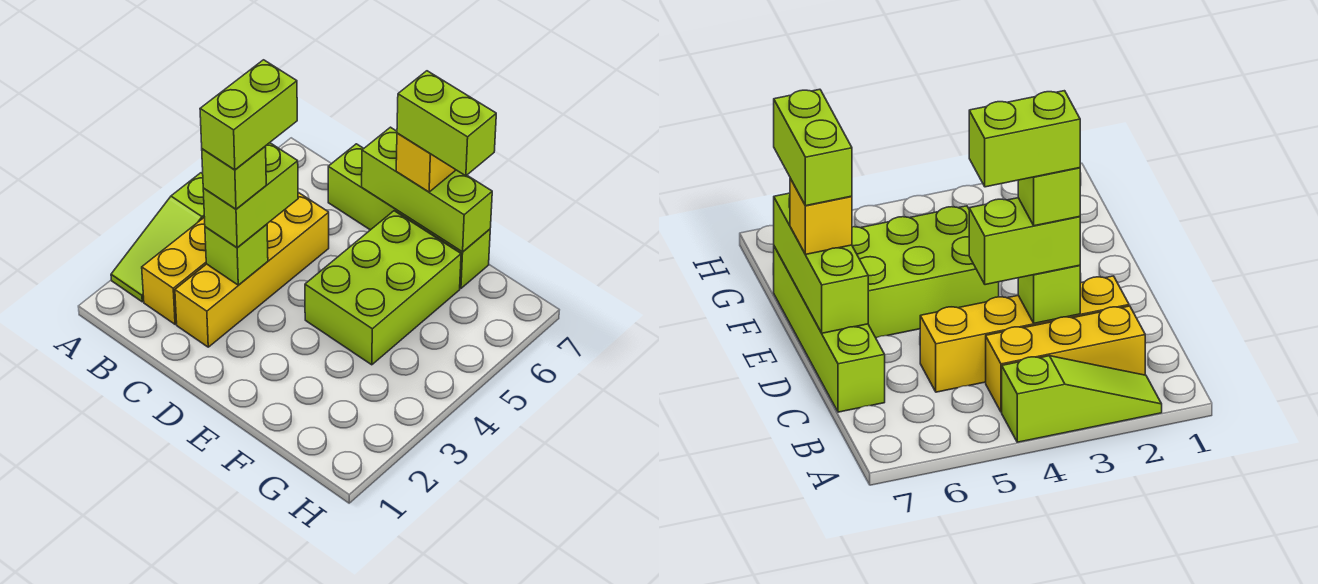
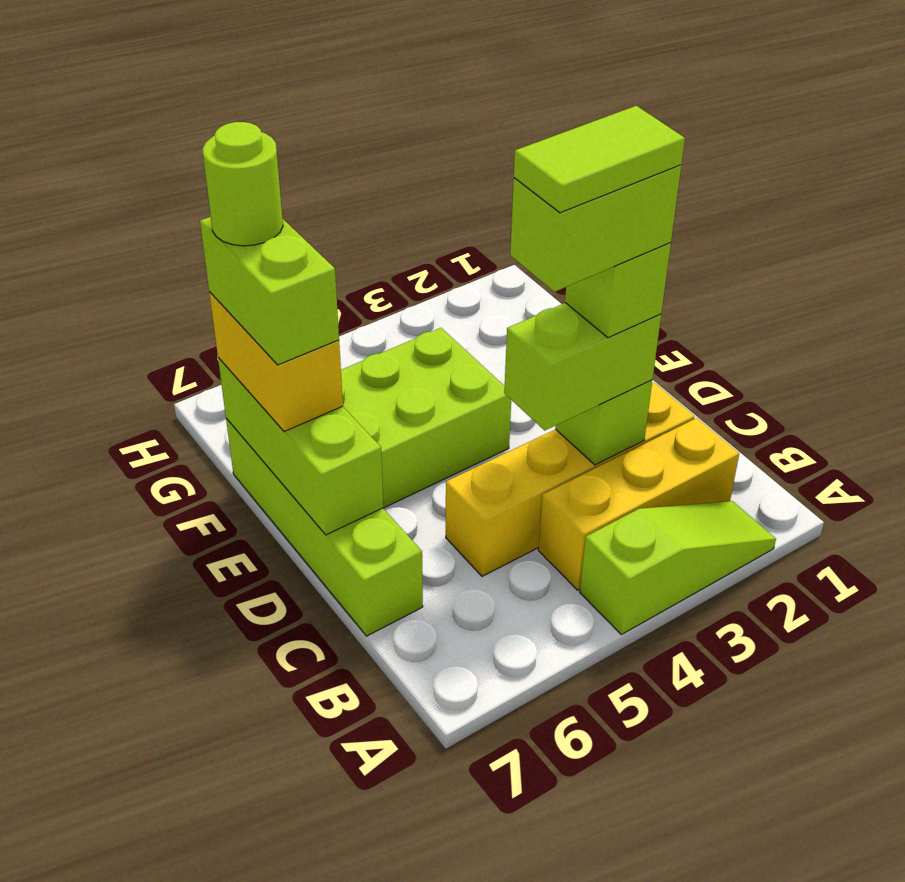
none -> lime tile C3:C4 level 6
yellow brick E7 level 3 -> yellow brick E7:F7 level 3
none -> lime round brick F7 level 5

